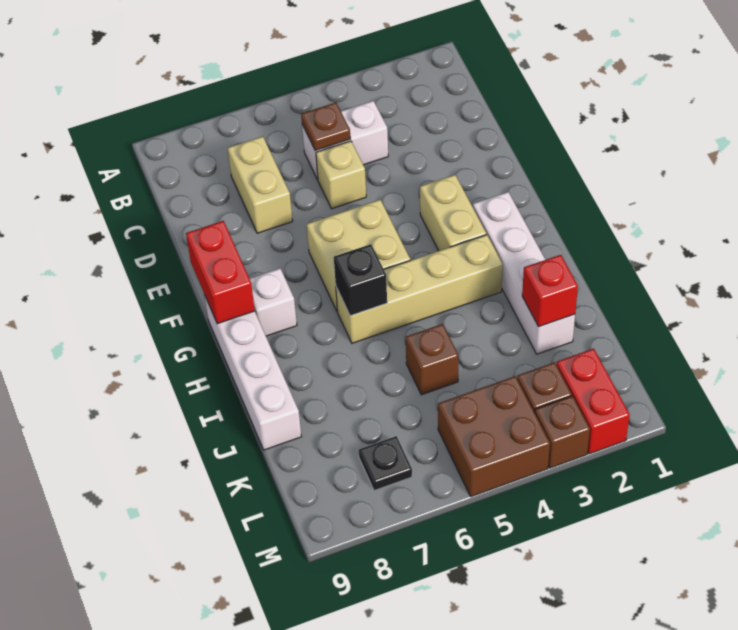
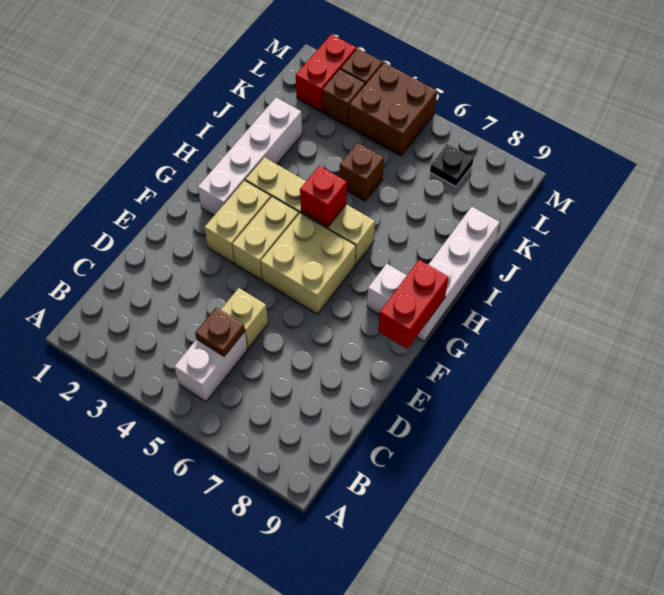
white brick C4:C5 level 1 -> white brick B5:C5 level 1
tan brick C7:D7 level 1 -> tan brick F4:G4 level 1
black brick H6 level 2 -> none
red brick J2 level 2 -> red brick H5 level 2

